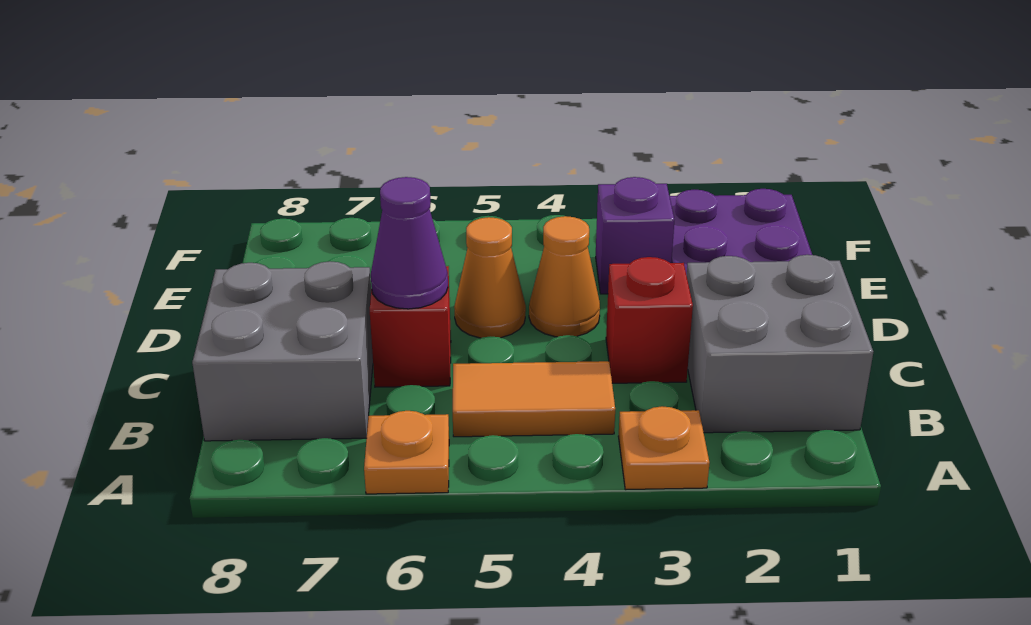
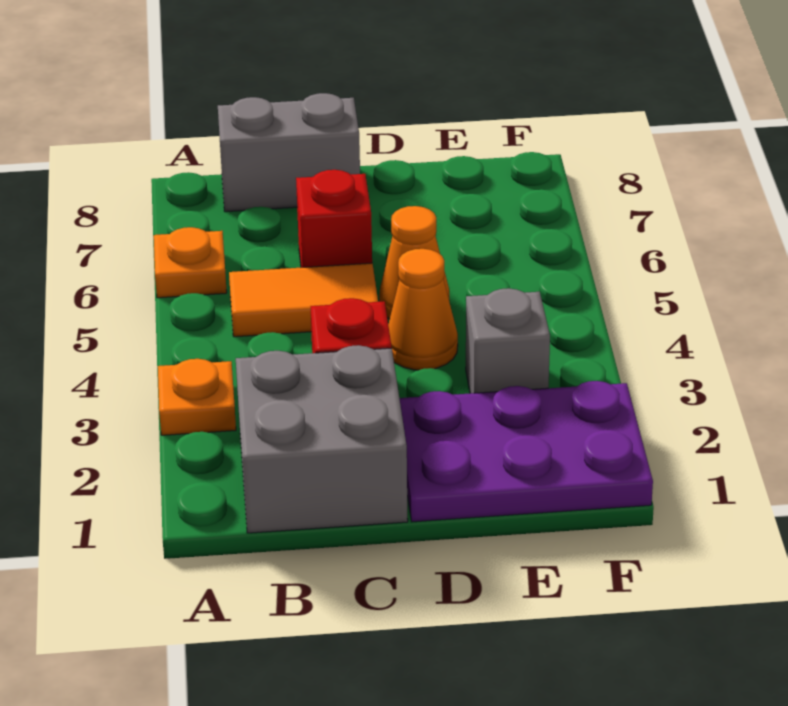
orange tile B4:B5 level 1 -> orange tile B5:C5 level 1
grey brick B7:C8 level 1 -> grey brick B8:C8 level 1
purple cone C6 level 2 -> none
purple brick E3 level 1 -> grey brick E3 level 1

